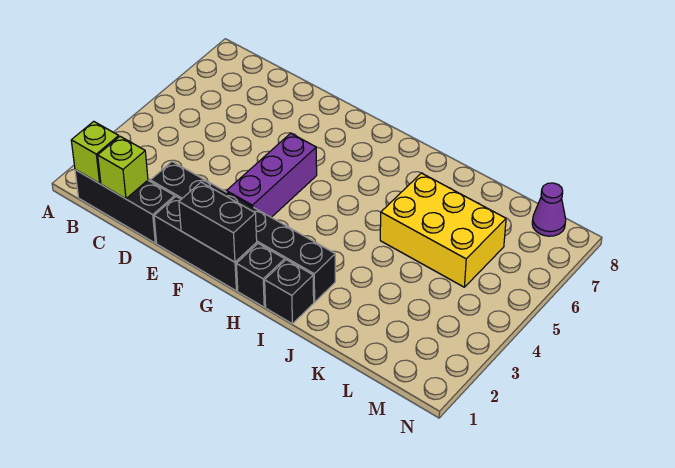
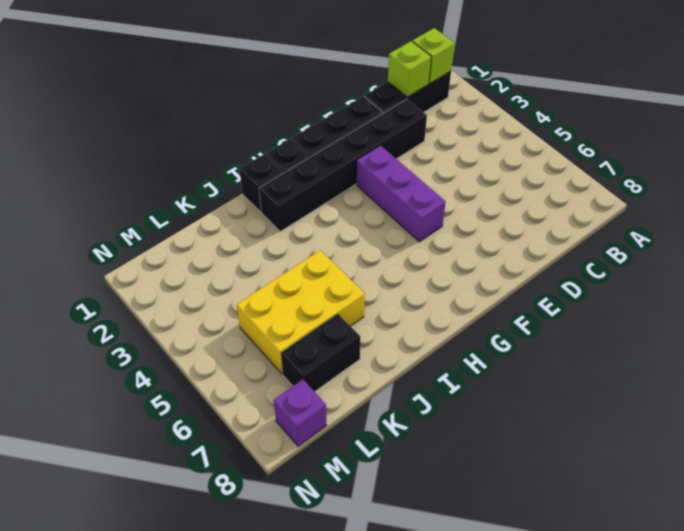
black brick F1:G1 level 2 -> black brick K7:L7 level 1
purple cone M8 level 1 -> purple brick M8 level 1

